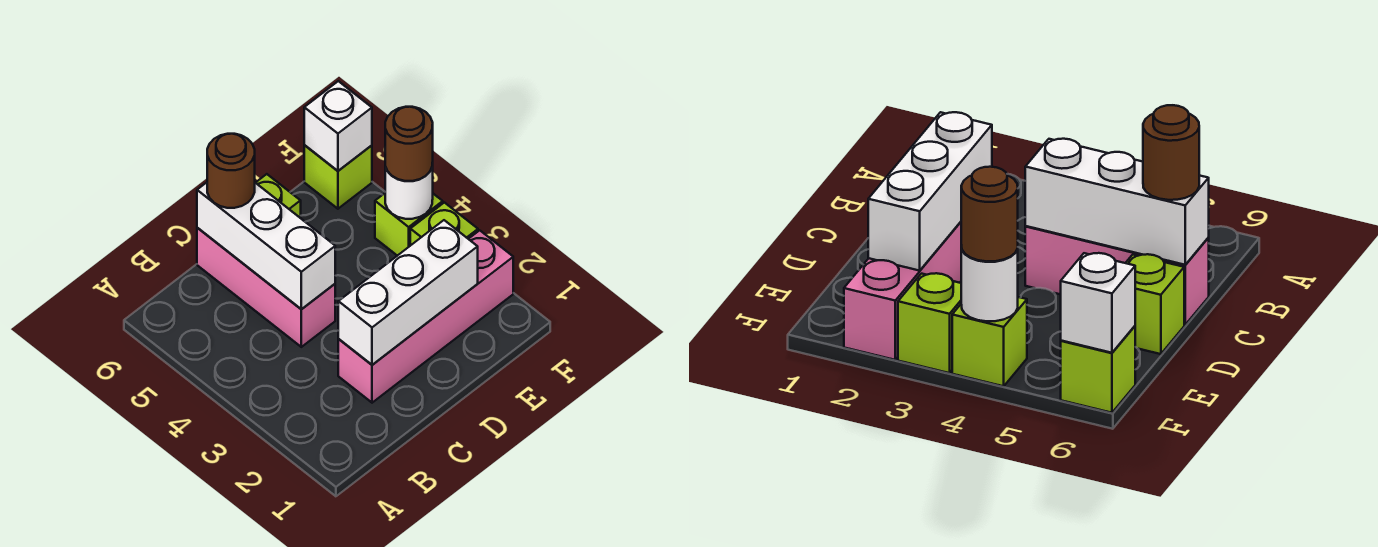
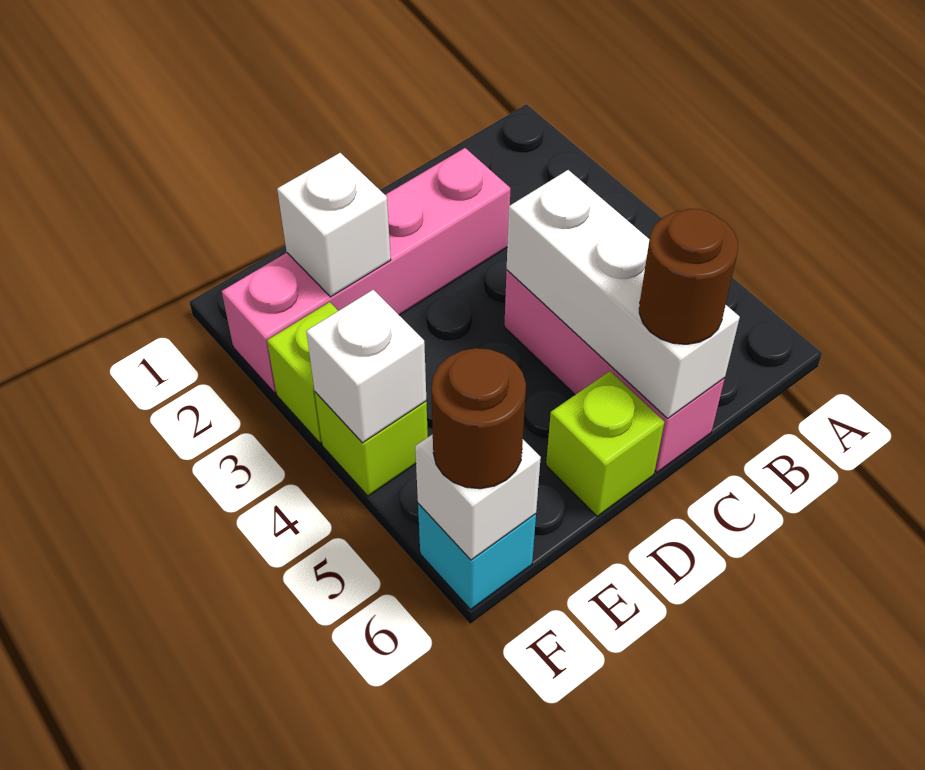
white brick C2:E2 level 2 -> white brick E2 level 2
white round brick F4 level 2 -> white brick F4 level 2
brown round brick F4 level 3 -> brown round brick F6 level 3
lime brick F6 level 1 -> cyan brick F6 level 1

